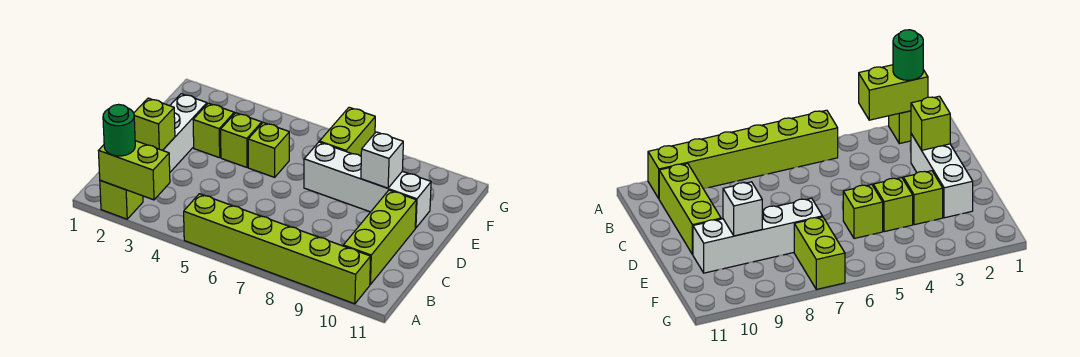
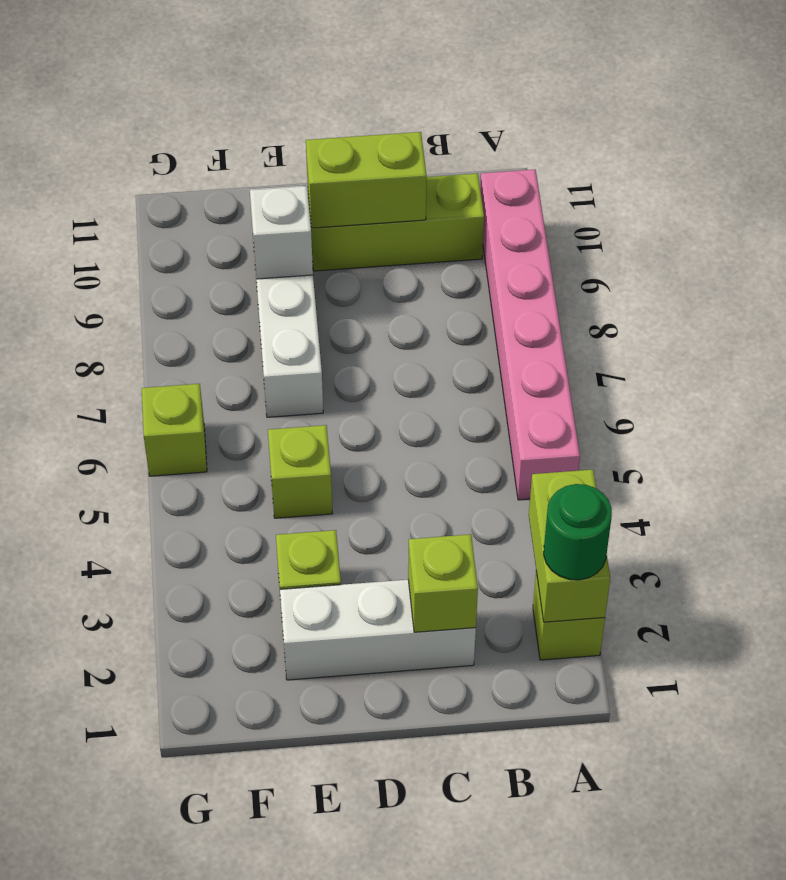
lime brick A5:A10 level 1 -> pink brick A5:A10 level 1
lime brick E4 level 1 -> lime brick G6 level 1
lime brick F7:G7 level 1 -> lime brick C10:D10 level 2

